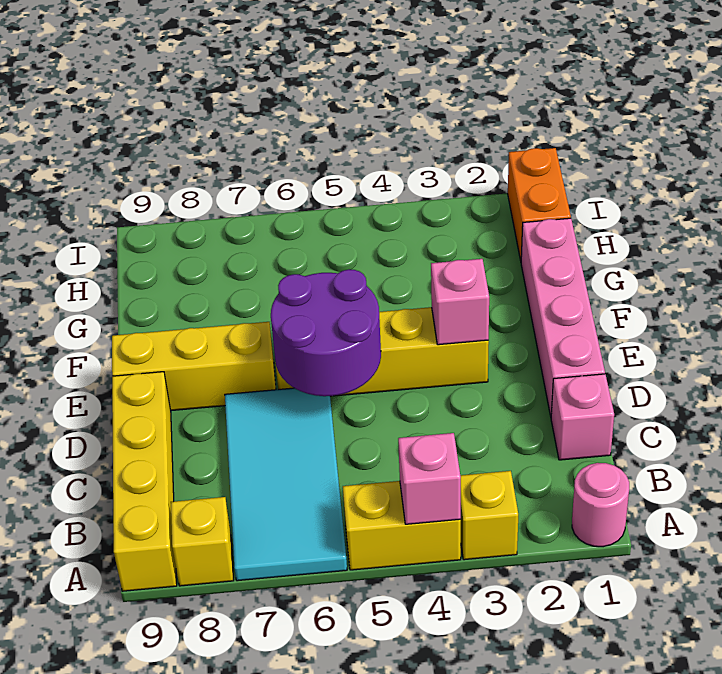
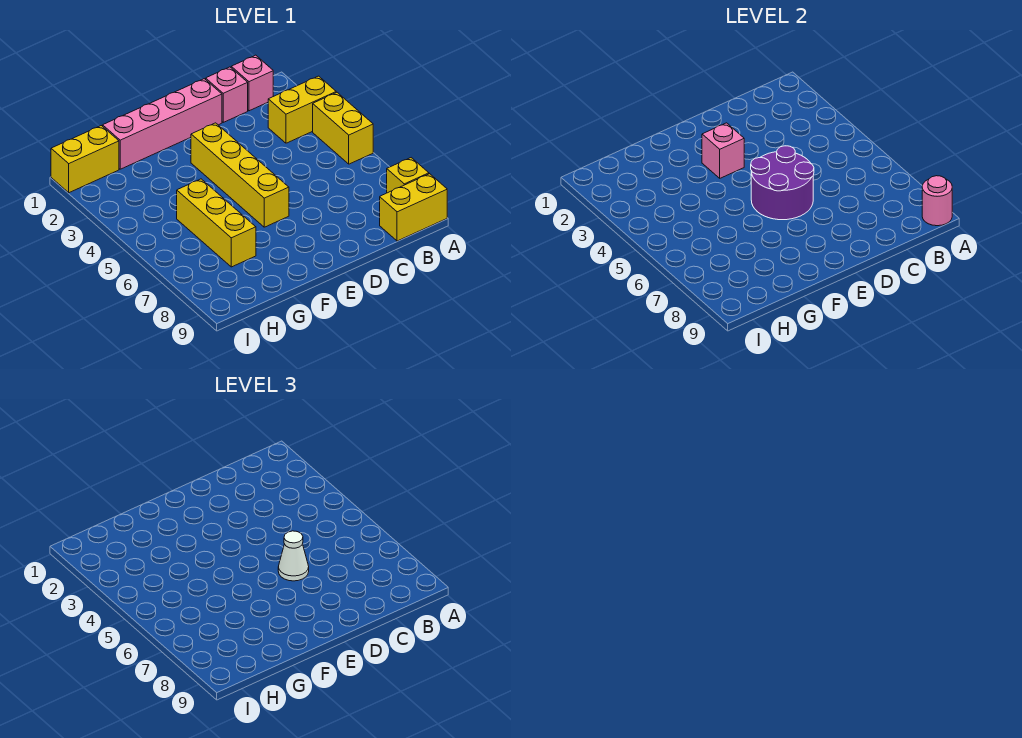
pink round brick A1 level 1 -> pink round brick A9 level 2
yellow brick A3 level 1 -> yellow brick A3:B3 level 1
pink brick A4 level 2 -> pink brick B1 level 1
cyan tile A6:D7 level 1 -> none
yellow brick A9:D9 level 1 -> yellow brick A9:B9 level 1
none -> white cone D6 level 3
yellow brick E7:E9 level 1 -> yellow brick G5:G7 level 1
orange brick H1:I1 level 1 -> yellow brick H1:I1 level 1

